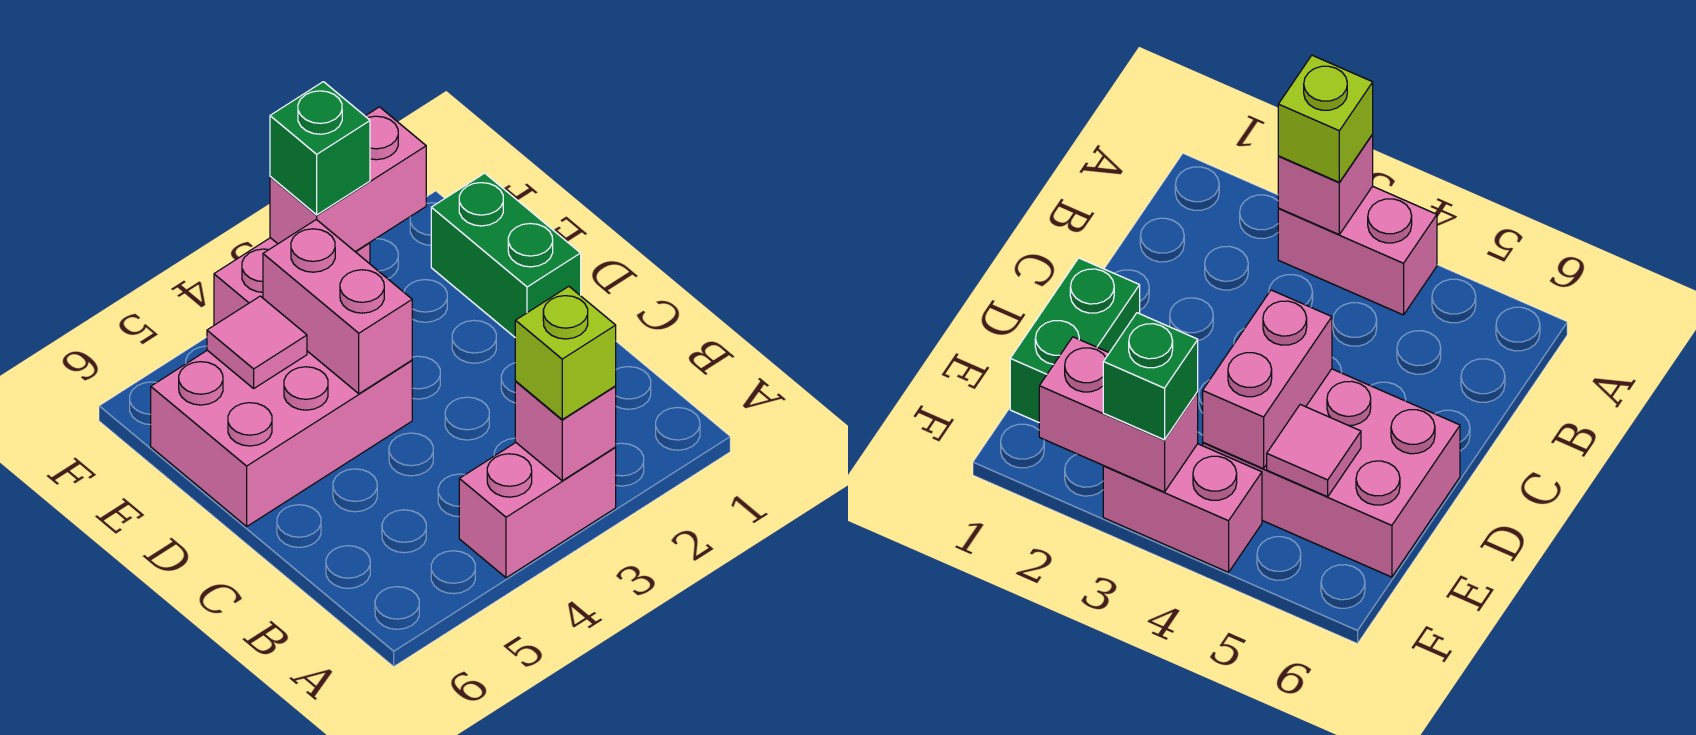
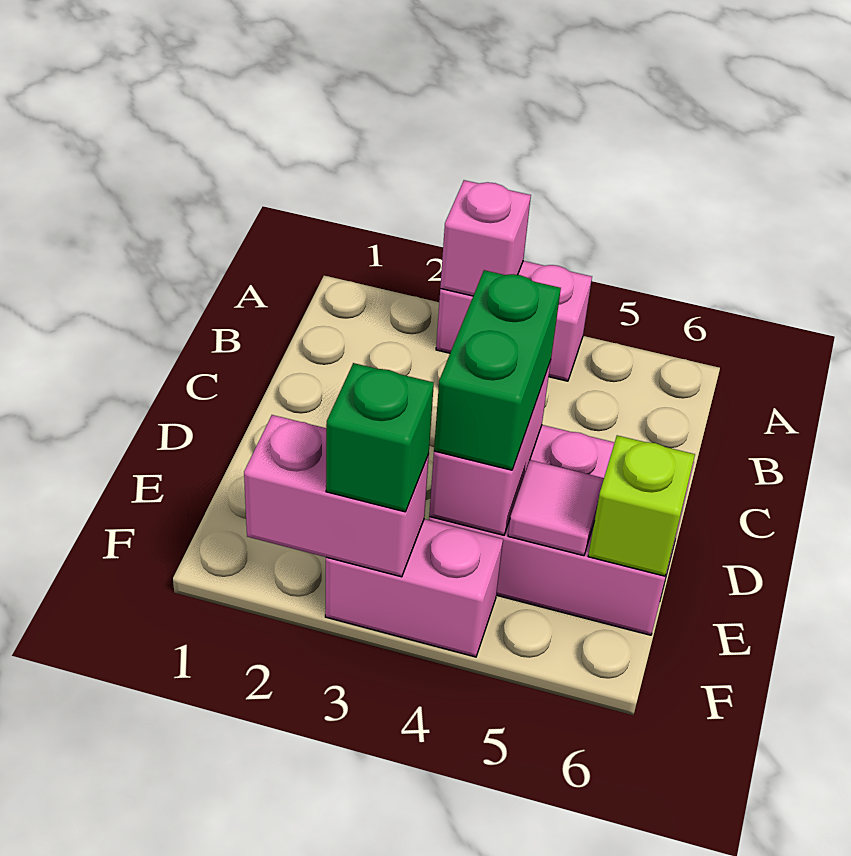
lime brick A3 level 3 -> lime brick E6 level 2
green brick D1:E1 level 1 -> green brick D4:E4 level 3

